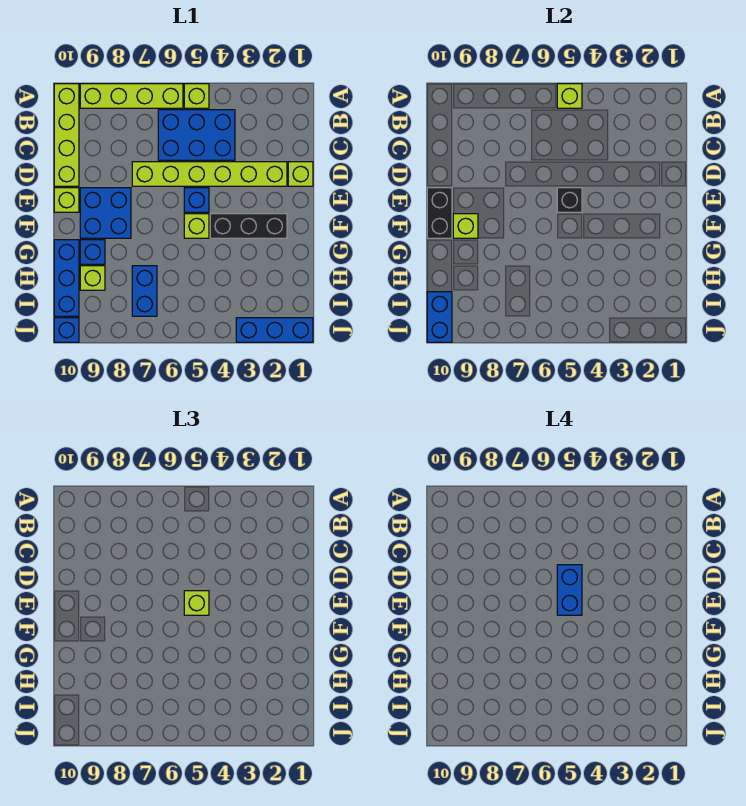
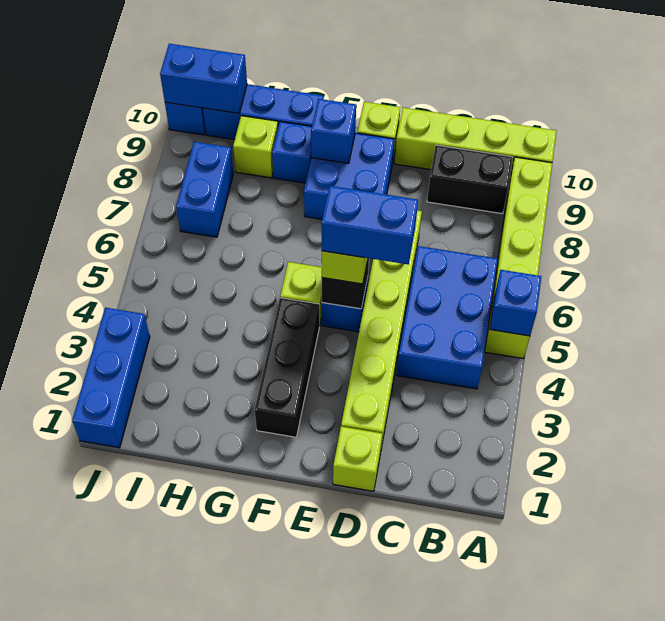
lime brick A5 level 2 -> blue brick A5 level 2
black brick E10:F10 level 2 -> black brick B9:C9 level 1
lime brick F9 level 2 -> blue brick F9 level 2
blue brick H7:I7 level 1 -> blue brick I7:I8 level 1

